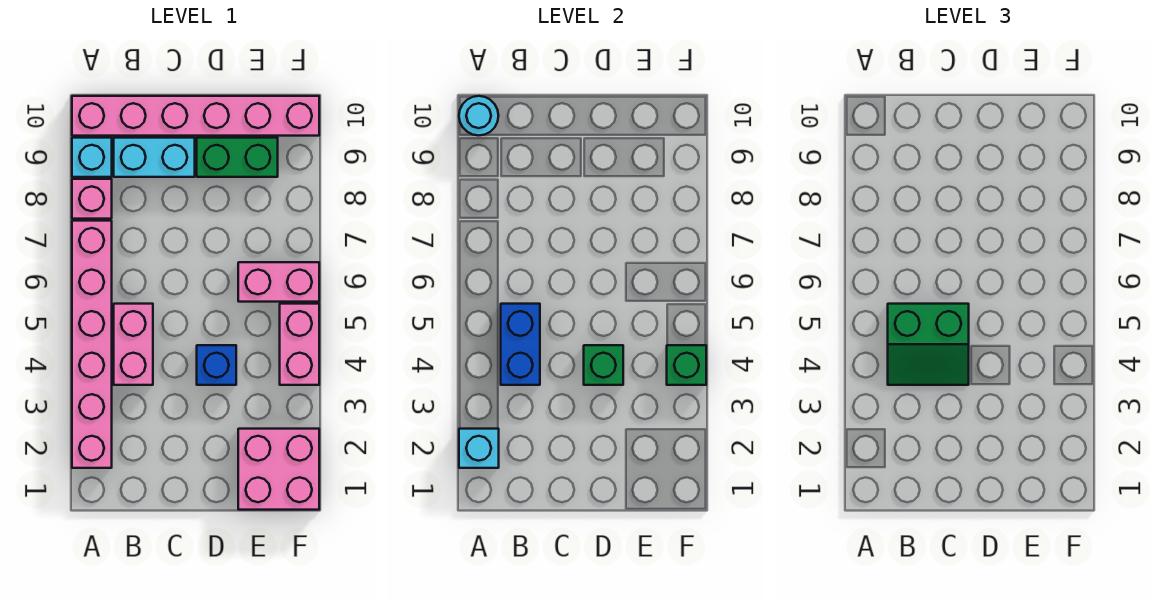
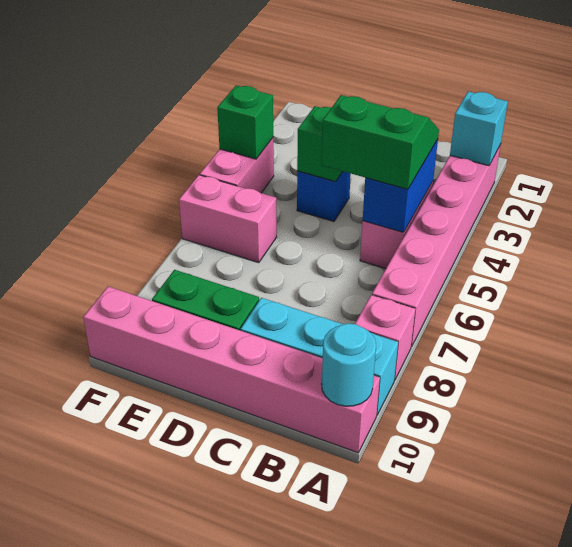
pink brick E1:F2 level 1 -> none

